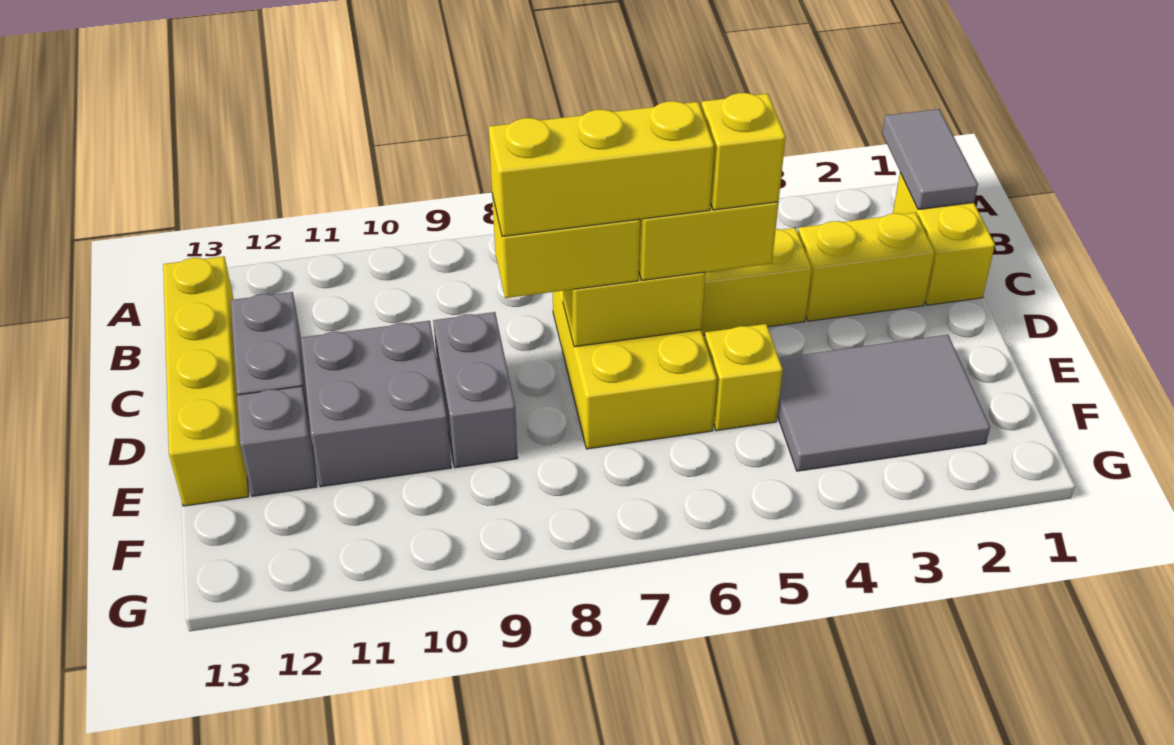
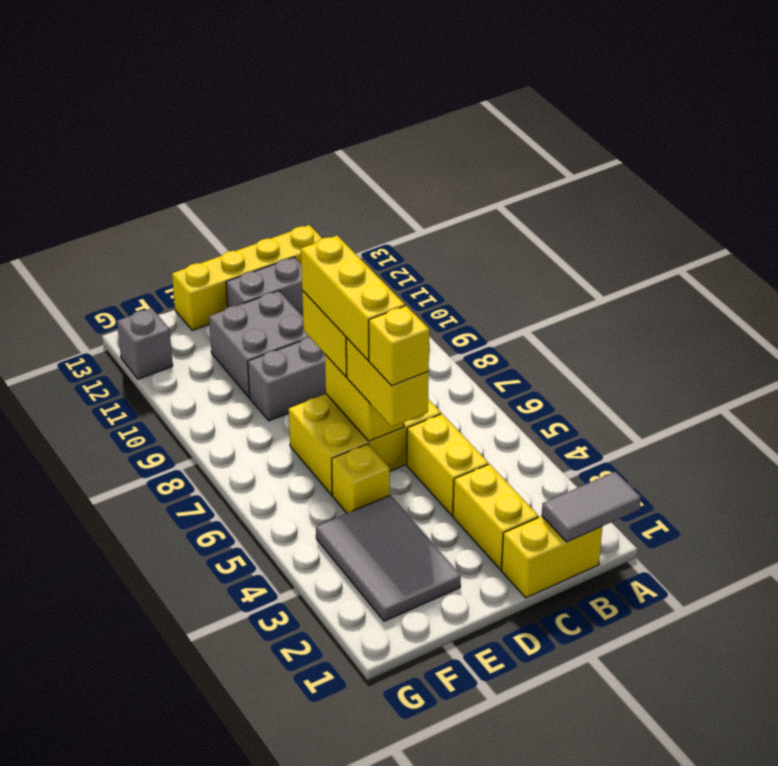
grey brick E12 level 1 -> grey brick G12 level 1

